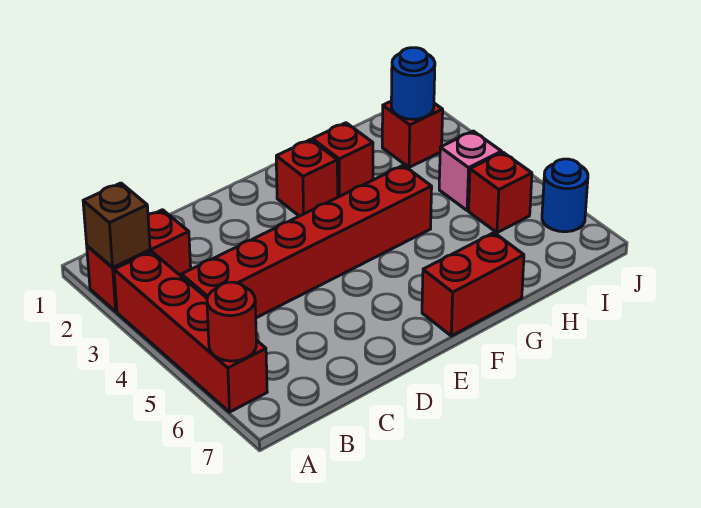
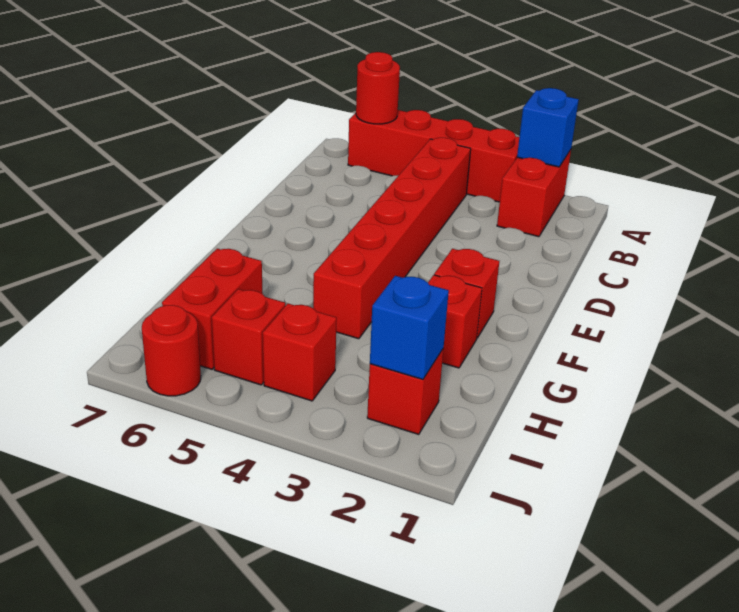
brown brick A2 level 2 -> blue brick A2 level 2
red brick F7:G7 level 1 -> red brick H6:I6 level 1
blue round brick I2 level 2 -> blue brick I2 level 2
pink brick I4 level 1 -> red brick I4 level 1
blue round brick J6 level 1 -> red round brick J6 level 1

